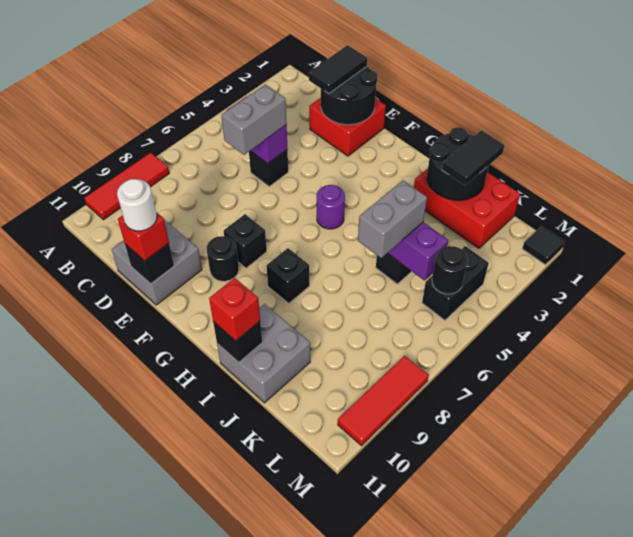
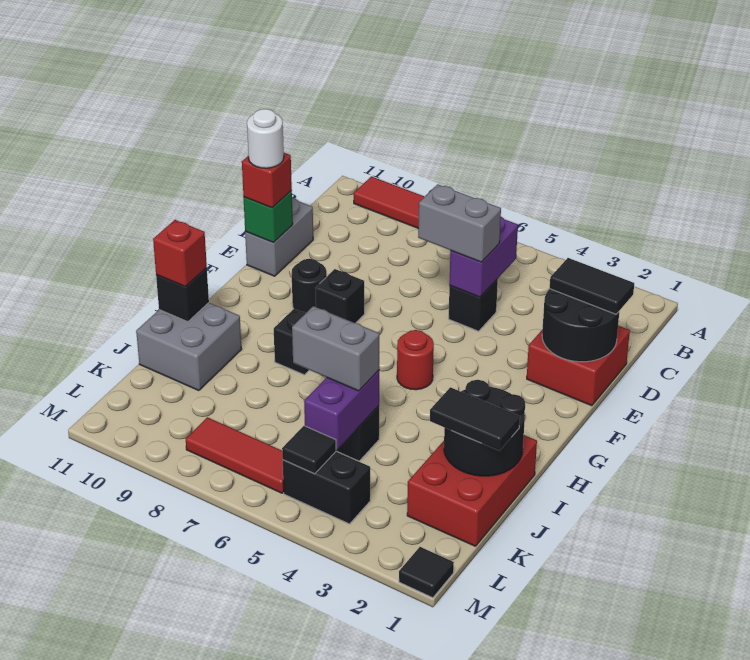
grey brick D10:E11 level 1 -> grey brick D11:E11 level 1
black brick E11 level 2 -> green brick E11 level 2
purple round brick G5 level 1 -> red round brick G5 level 1
black round brick L5 level 2 -> black tile L5 level 2
red tile M8:M10 level 1 -> red tile L6:L8 level 1

